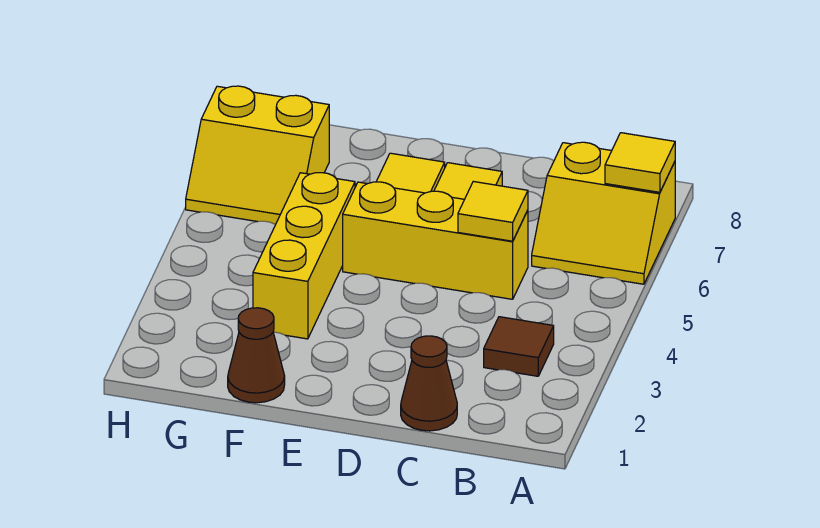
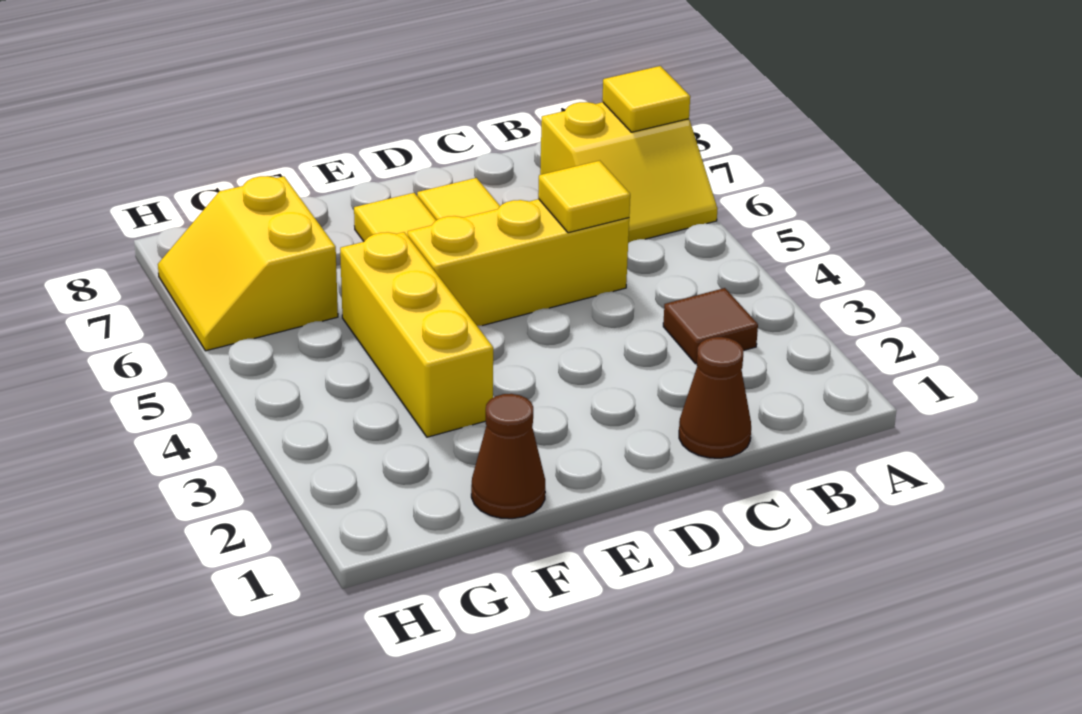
yellow slope G6:H7 level 1 top 7 -> yellow slope G6:H7 level 1 top G

